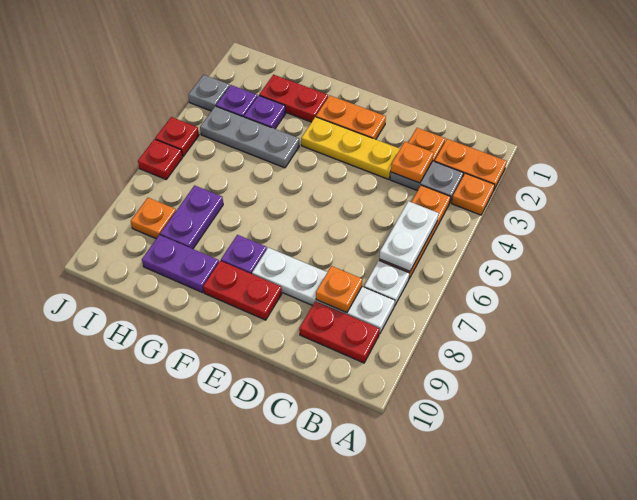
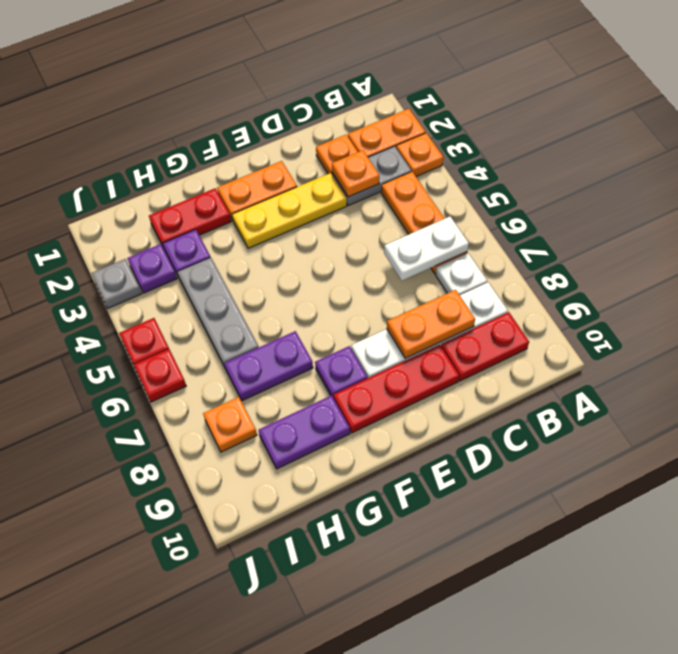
white plate B5:B6 level 2 -> white plate B6:C6 level 2
orange plate C8 level 2 -> orange plate C8:D8 level 2
red plate E9:F9 level 1 -> red plate D9:F9 level 1
grey plate G4:I4 level 1 -> grey plate H4:H6 level 1
purple plate H7:H8 level 1 -> purple plate G7:H7 level 1

